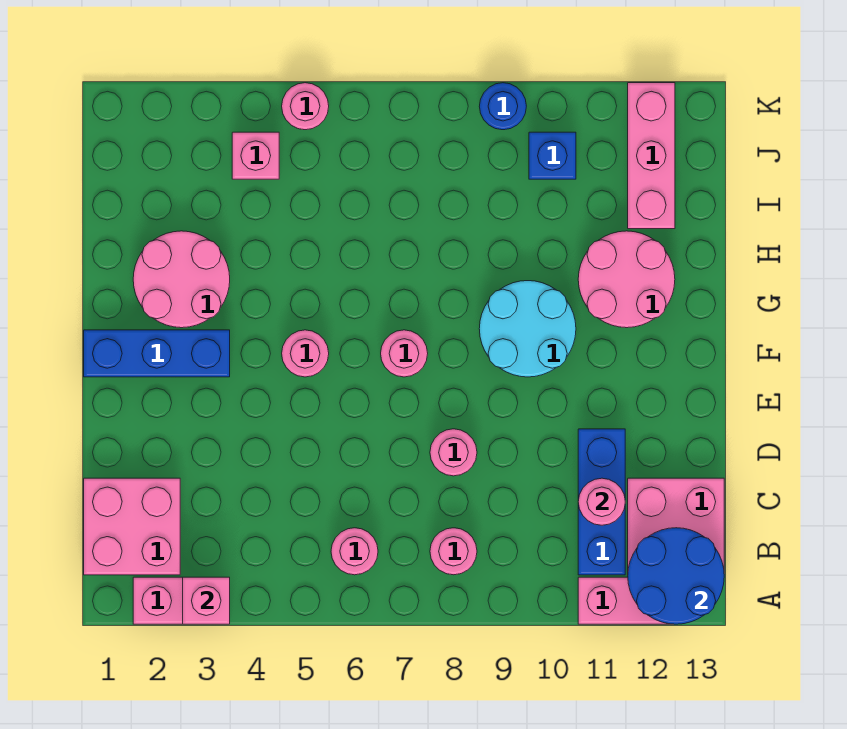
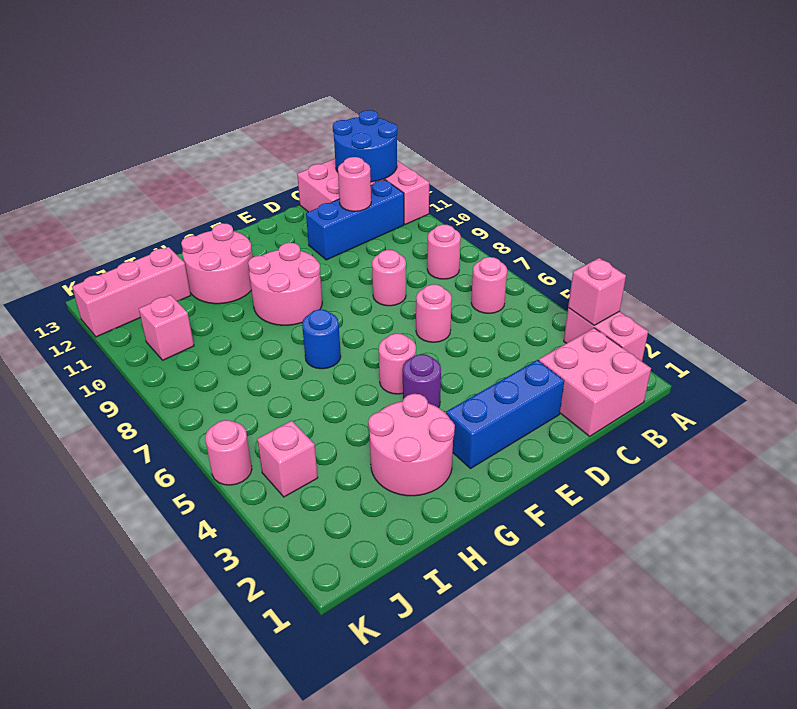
blue brick F1:F3 level 1 -> blue brick D2:F2 level 1
none -> purple round brick F4 level 1
pink round brick F7 level 1 -> pink round brick D6 level 1
cyan round brick F9:G10 level 1 -> pink round brick F9:G10 level 1
blue brick J10 level 1 -> pink brick J10 level 1
blue round brick K9 level 1 -> blue round brick G7 level 1

